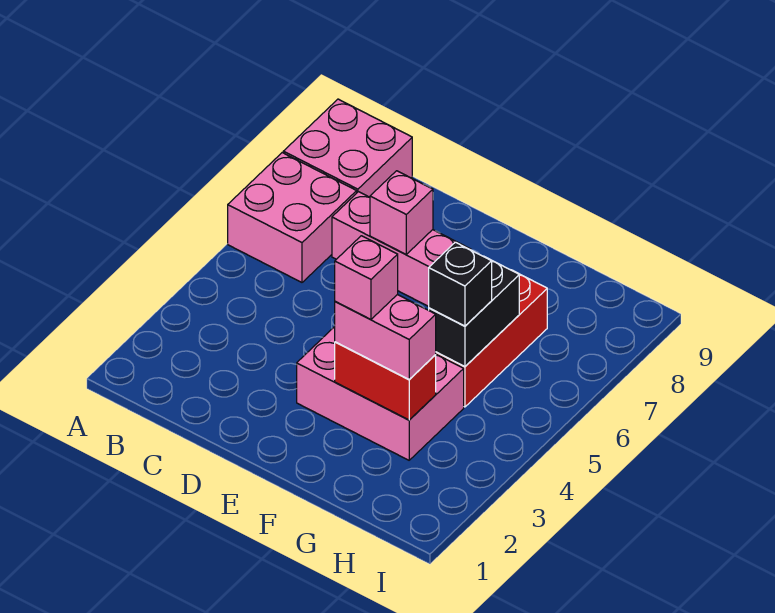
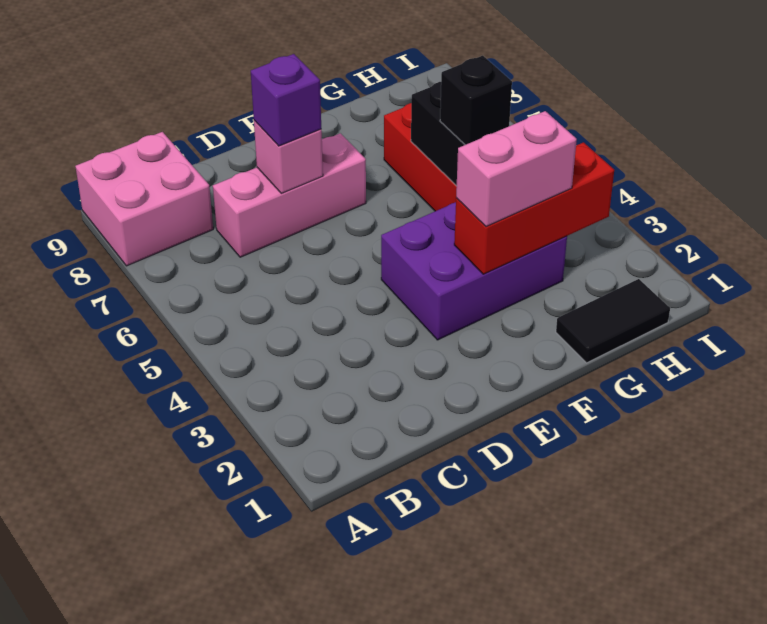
pink brick A6:B7 level 1 -> none
none -> purple brick D7 level 3
pink brick E3:G4 level 1 -> purple brick E3:G4 level 1
red brick F3:G3 level 2 -> red brick F3:H3 level 2
pink brick F3 level 4 -> none
none -> black tile G1:H1 level 1

